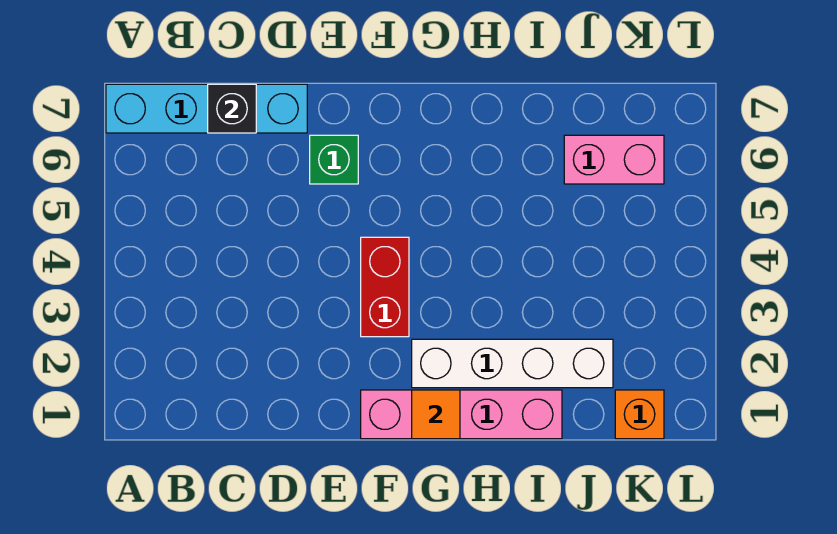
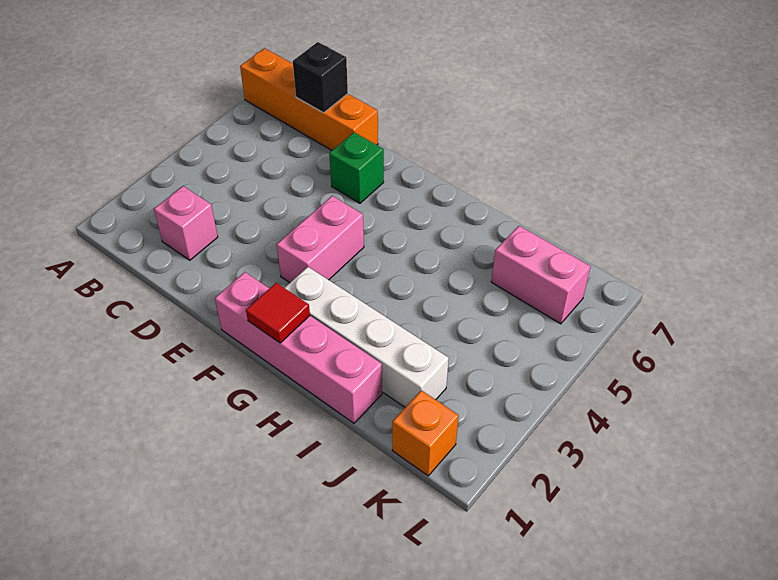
cyan brick A7:D7 level 1 -> orange brick A7:D7 level 1
none -> pink brick C2 level 1
red brick F3:F4 level 1 -> pink brick F3:F4 level 1
orange tile G1 level 2 -> red tile G1 level 2

